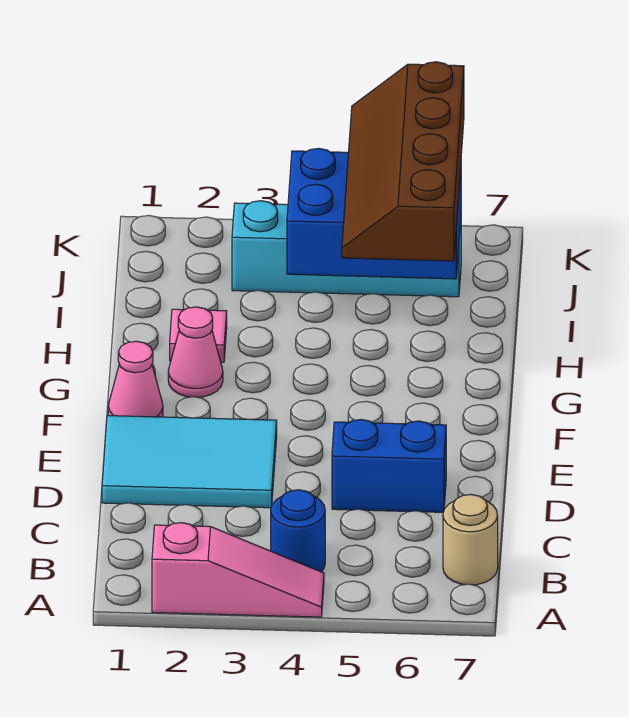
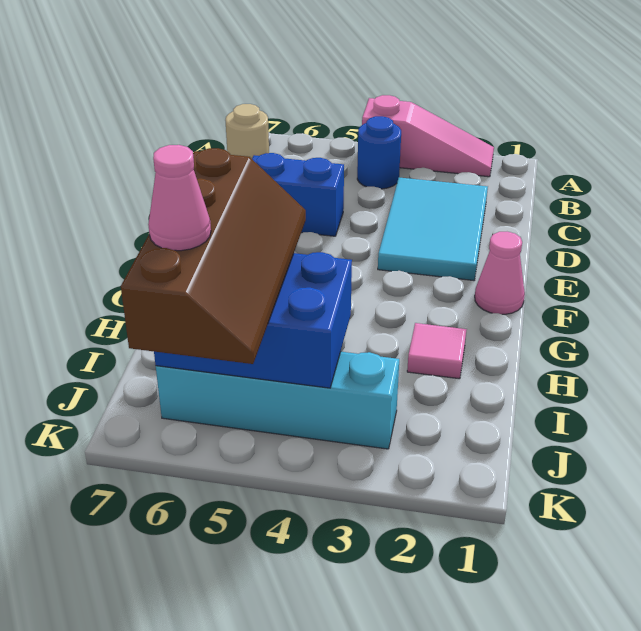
pink slope A2:A4 level 1 top 2 -> pink slope A2:A4 level 1 top 4
cyan tile D1:E3 level 1 -> cyan tile C2:E3 level 1
pink cone G2 level 1 -> pink cone J6 level 4

